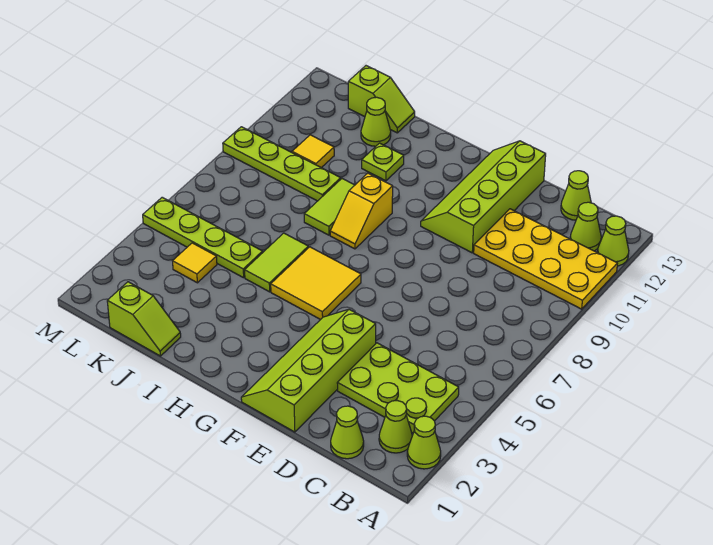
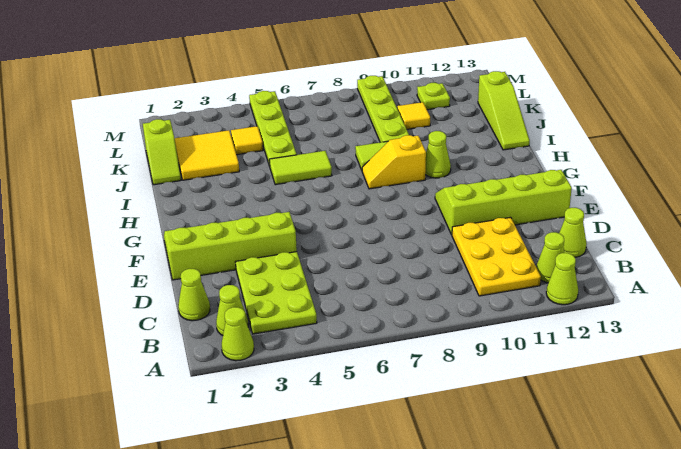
yellow plate A10:D11 level 1 -> yellow plate B10:D11 level 1
yellow tile G5:H6 level 1 -> yellow tile J2:K3 level 1
lime plate I11 level 1 -> lime plate L11 level 1
lime cone J12 level 1 -> lime cone H10 level 1
lime slope J13:K13 level 1 top K -> lime slope I13:K13 level 1 top K

